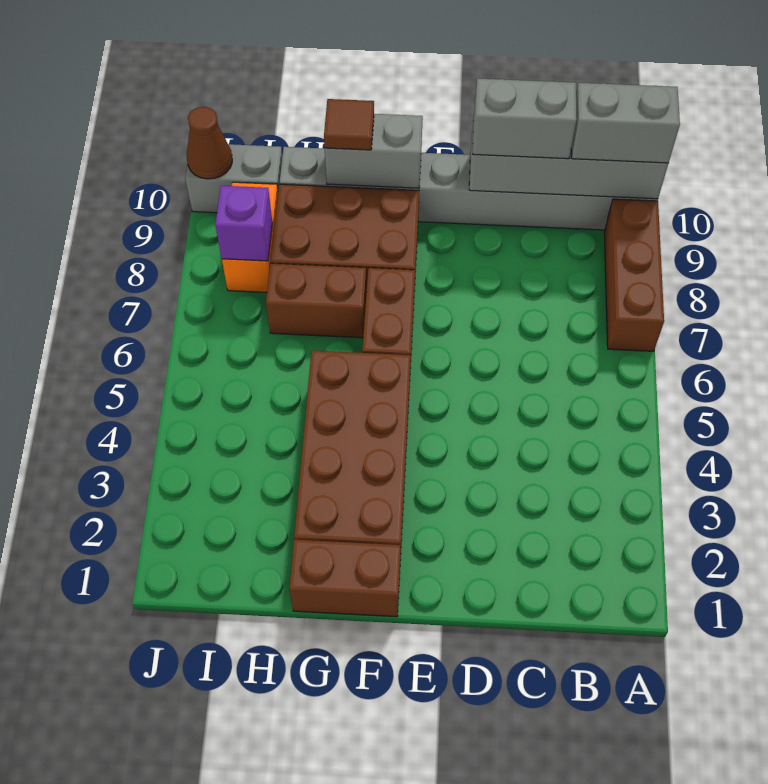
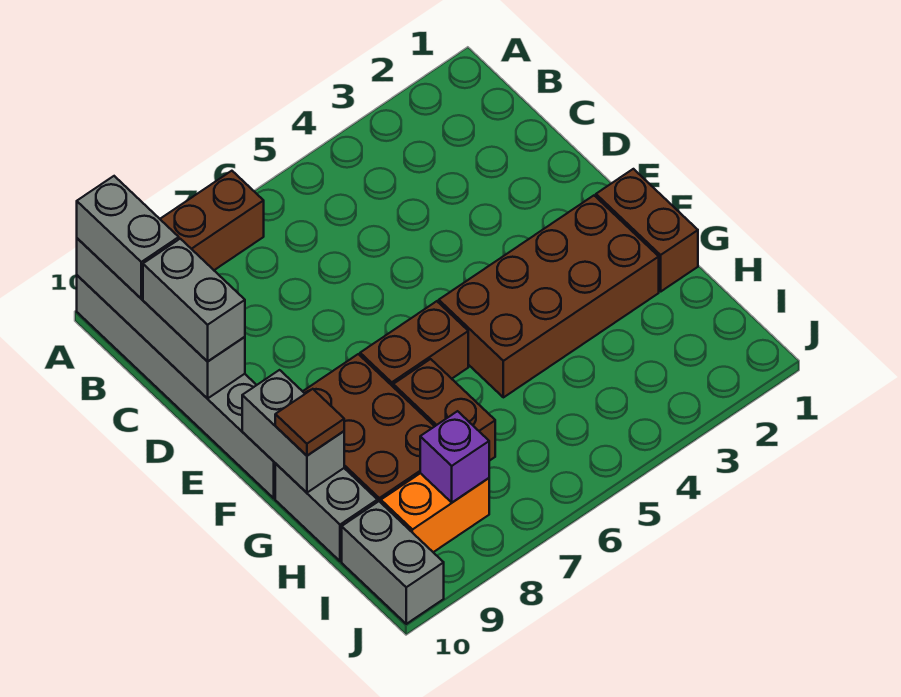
brown cone J10 level 2 -> none

